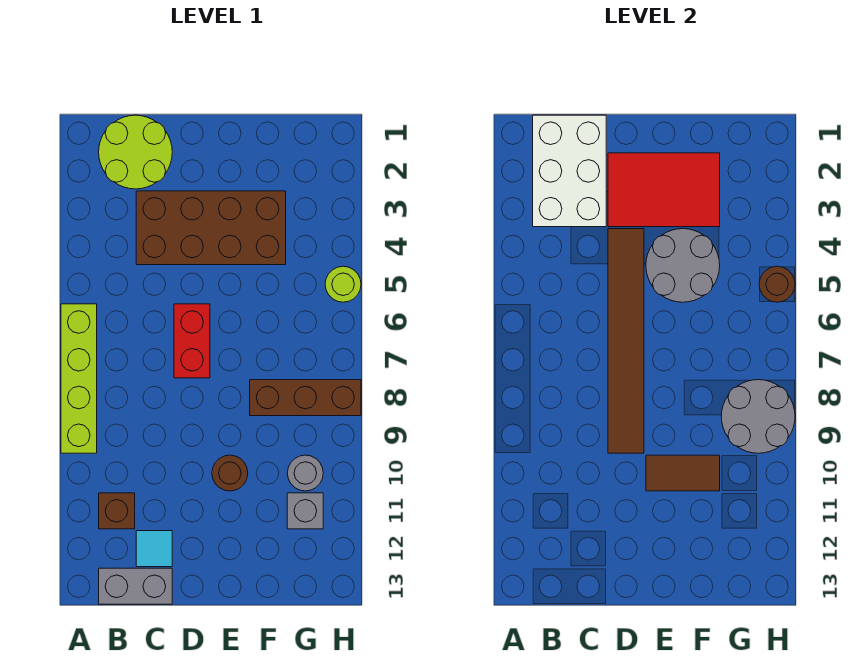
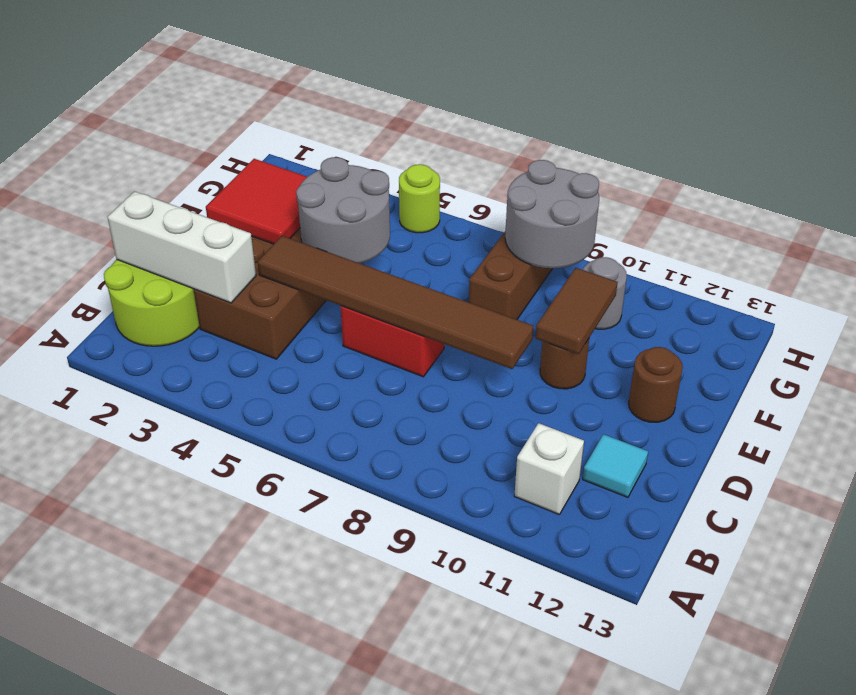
lime brick A6:A9 level 1 -> none
white brick B1:C3 level 2 -> white brick C1:C3 level 2
brown brick B11 level 1 -> white brick B11 level 1
grey brick B13:C13 level 1 -> none
red tile D2:F3 level 2 -> red tile E2:F3 level 2
grey brick G11 level 1 -> none
brown round brick H5 level 2 -> brown round brick E12 level 1

